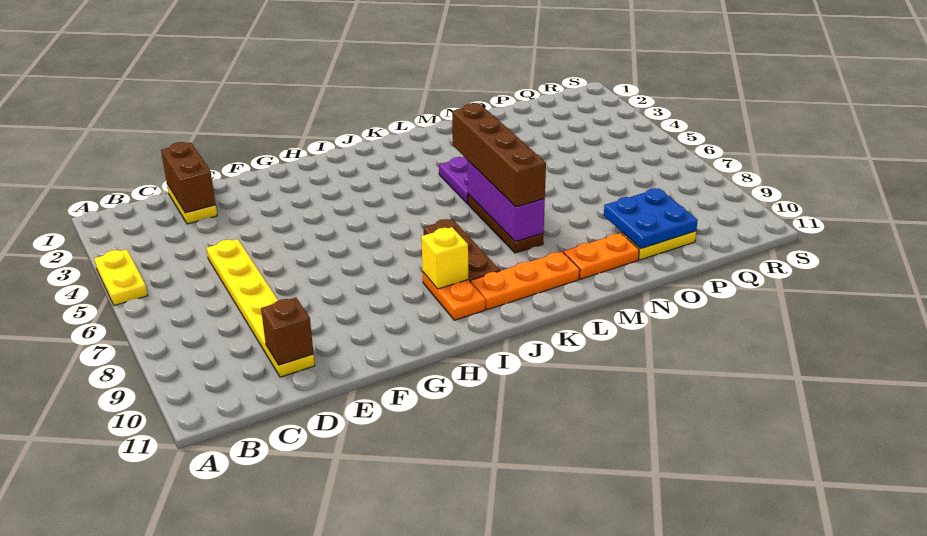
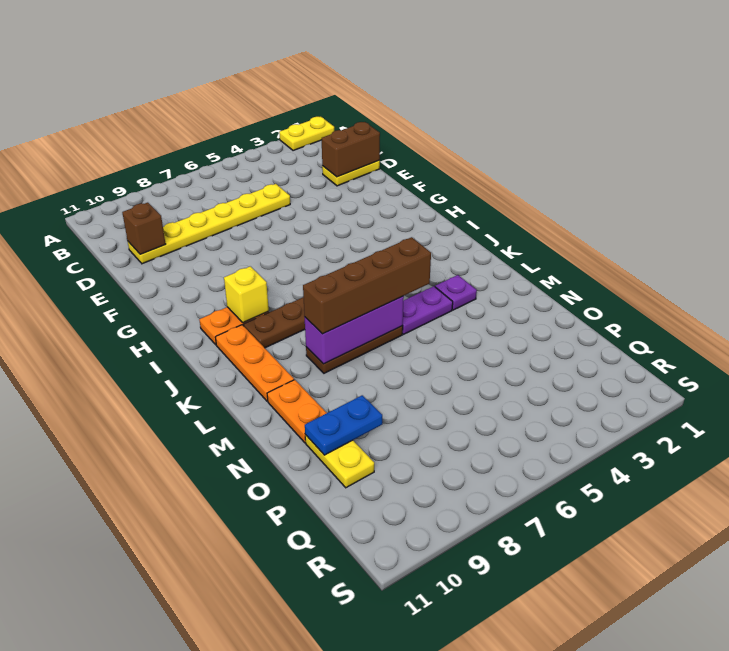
yellow plate A4:A5 level 1 -> yellow plate A1:A2 level 1
none -> purple plate L3 level 1
blue plate O9:P10 level 2 -> blue plate O9:O10 level 2

